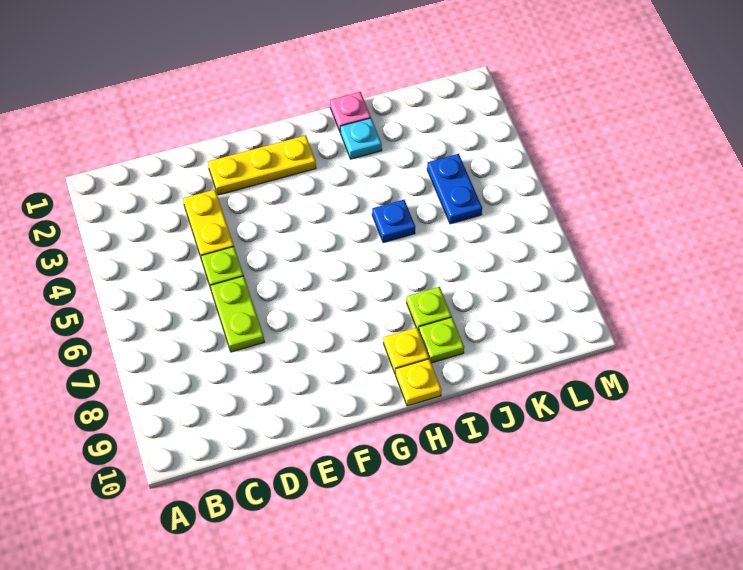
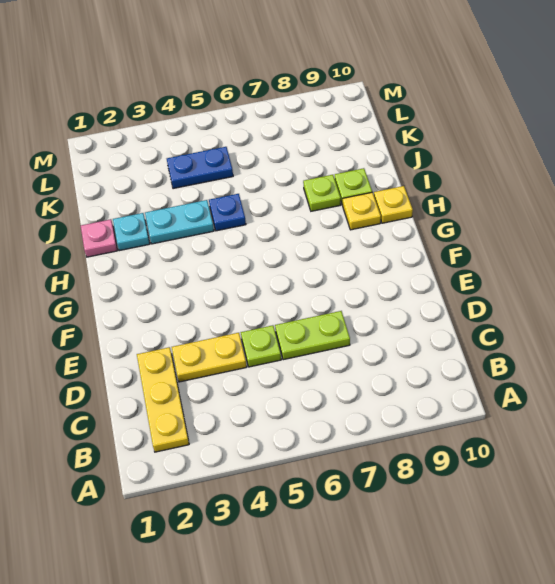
yellow plate E2:G2 level 1 -> yellow plate B2:D2 level 1
none -> cyan plate I3:I4 level 1

